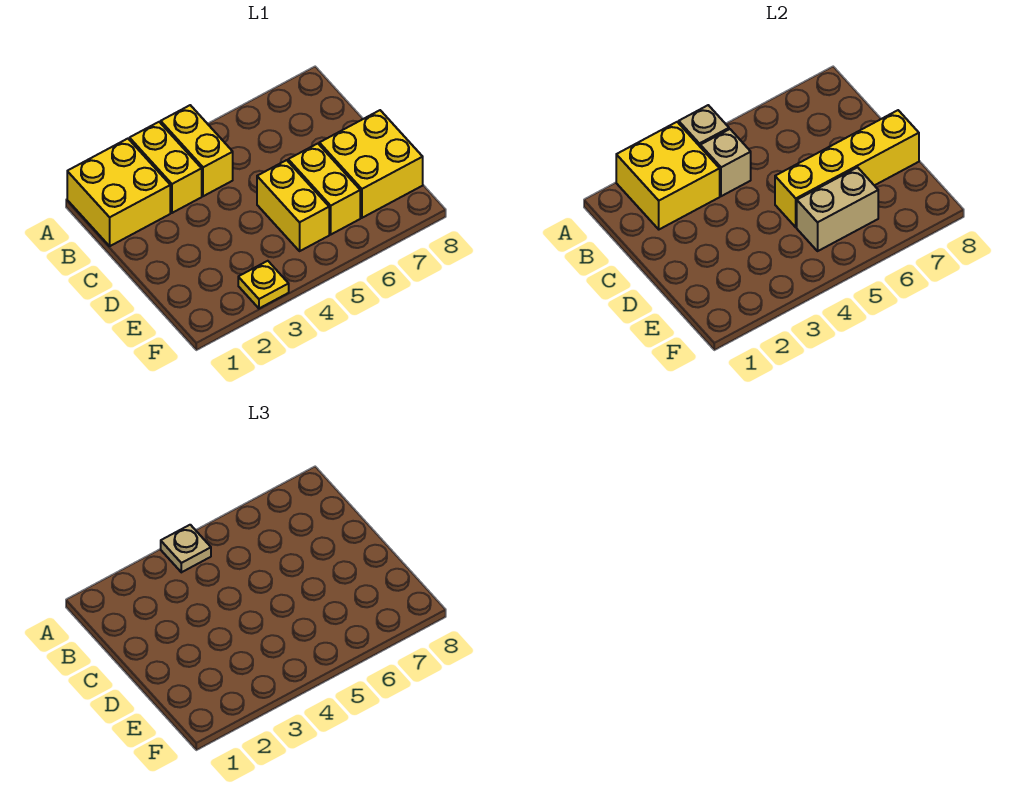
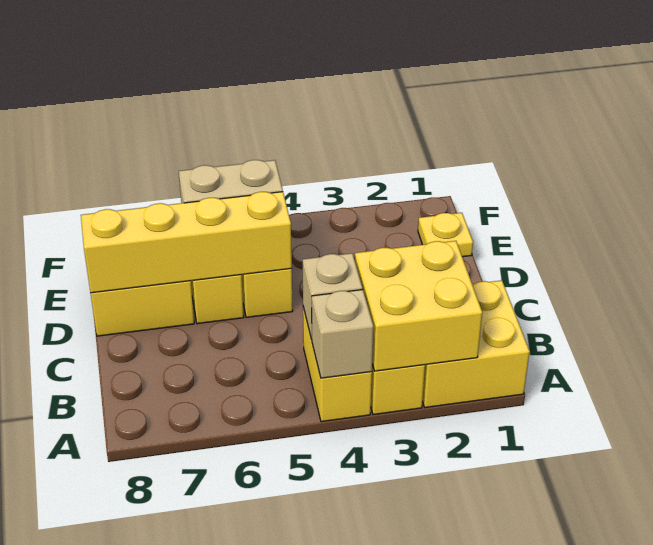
tan plate A4 level 3 -> none
yellow plate F3 level 1 -> yellow plate E1 level 1

